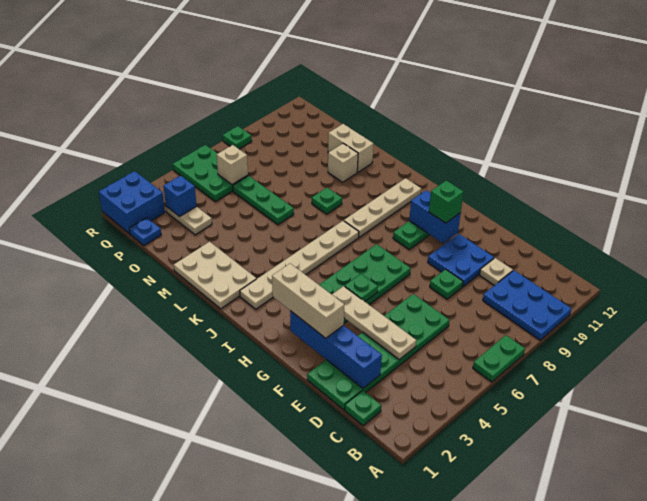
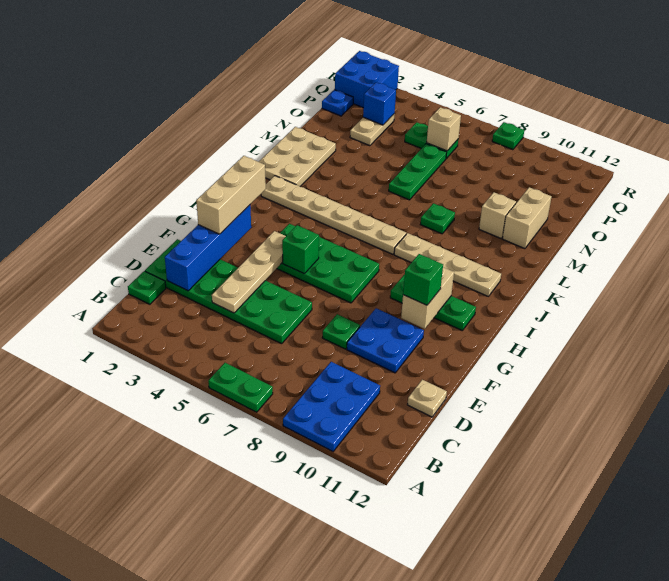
tan plate D10 level 1 -> tan plate D12 level 1
green plate G5 level 2 -> green brick G5 level 2
blue brick G10:H10 level 2 -> tan brick G10:H10 level 2
green plate P5:R6 level 1 -> green plate P5:P6 level 1

